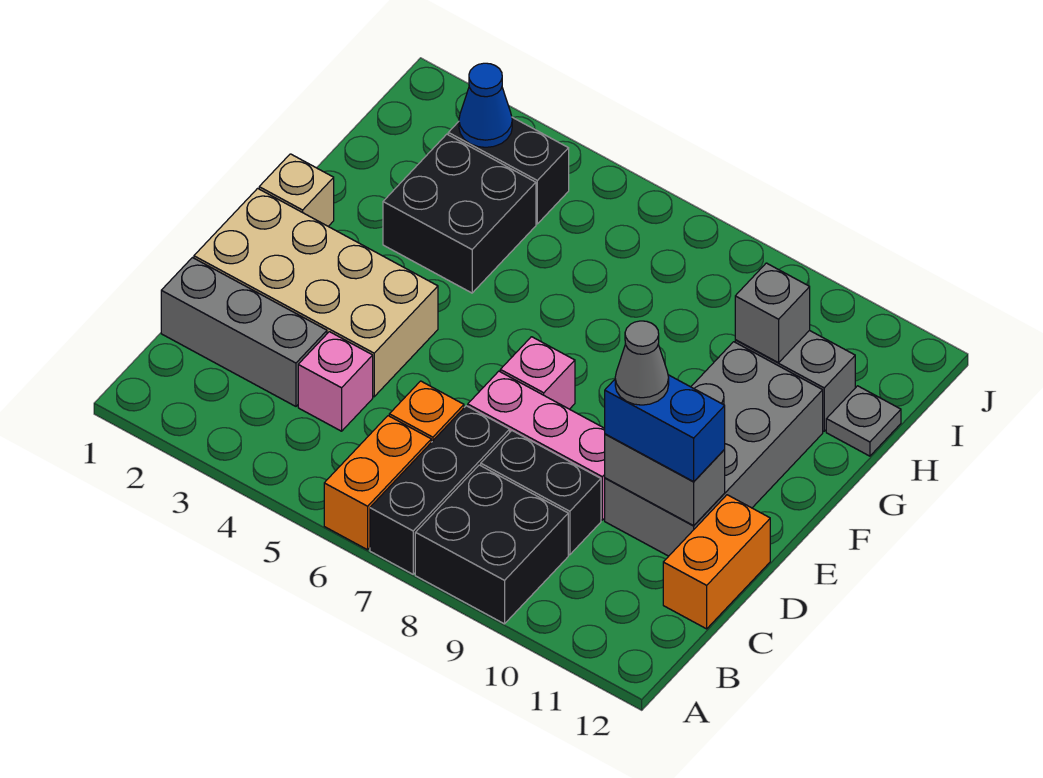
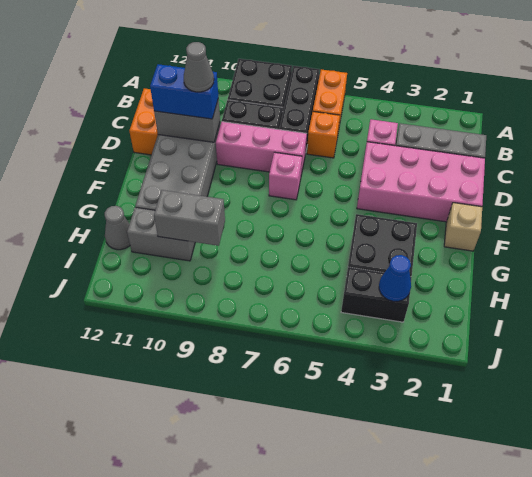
tan brick D1:E4 level 1 -> pink brick D1:E4 level 1
grey brick H10 level 2 -> grey brick H9:H10 level 2
grey plate H12 level 1 -> grey cone H12 level 1

